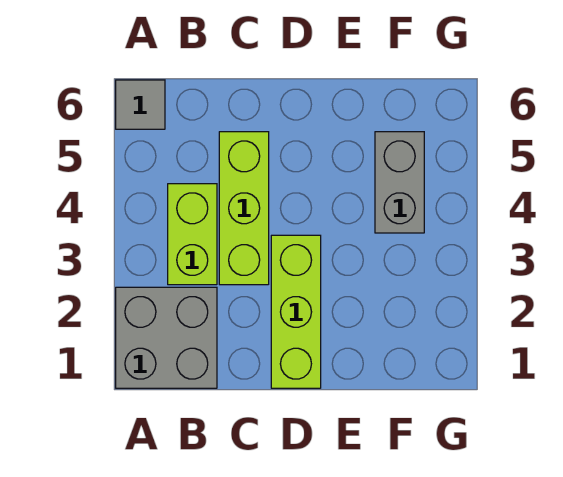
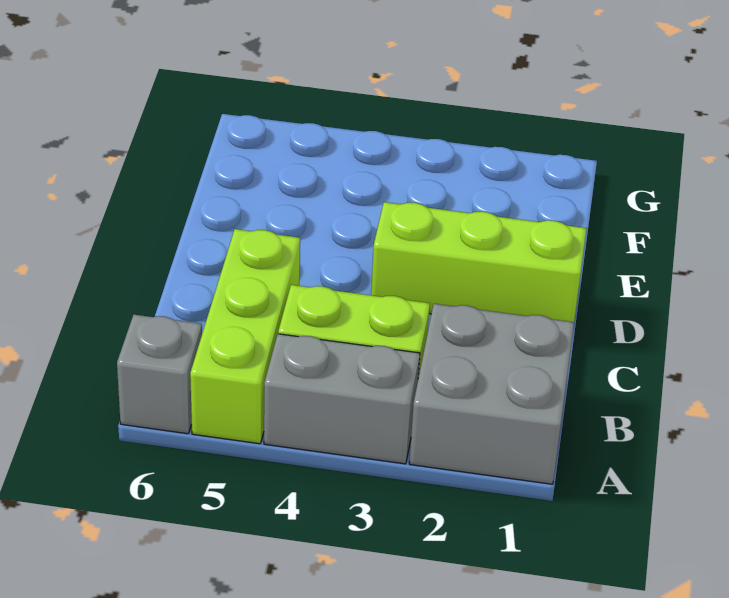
grey tile A6 level 1 -> grey brick A6 level 1
lime brick C3:C5 level 1 -> lime brick A5:C5 level 1
grey brick F4:F5 level 1 -> grey brick A3:A4 level 1

